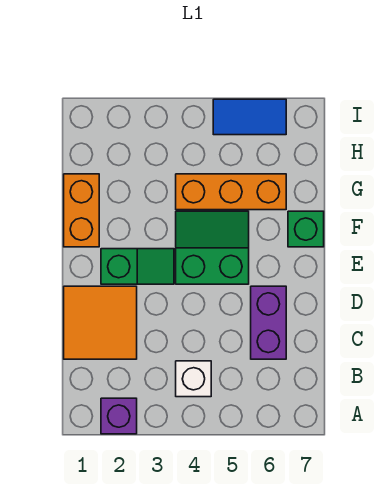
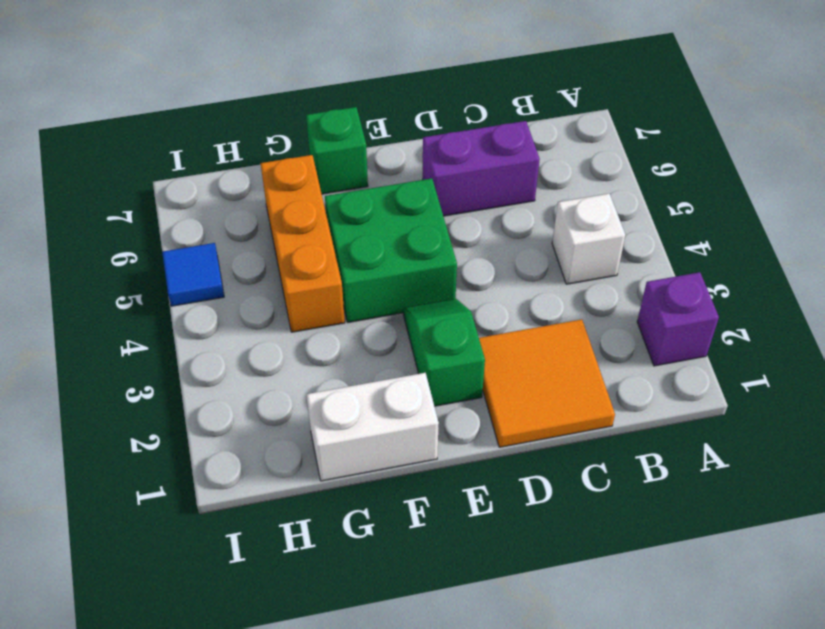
green slope E4:F5 level 1 top E -> green brick E4:F5 level 1
orange brick F1:G1 level 1 -> white brick F1:G1 level 1
blue tile I5:I6 level 1 -> blue tile I5 level 1

